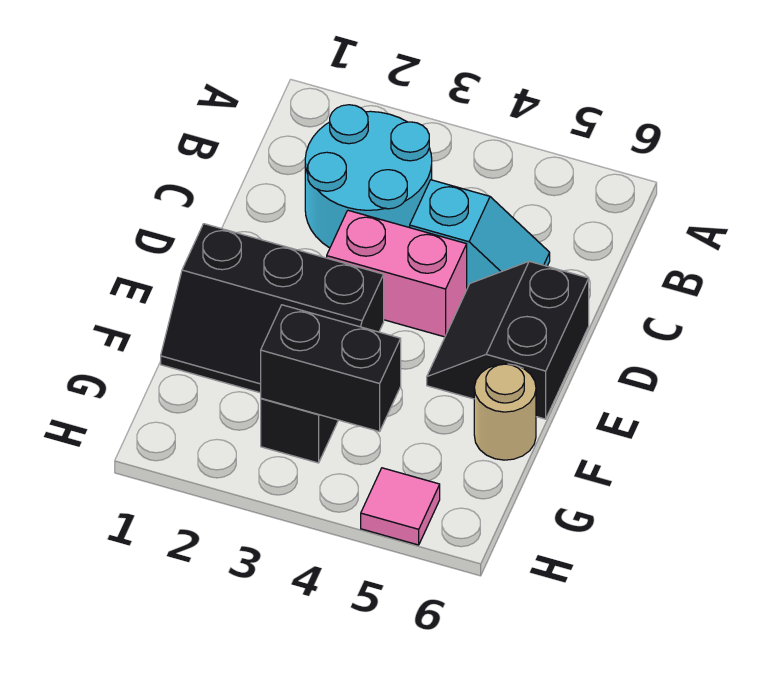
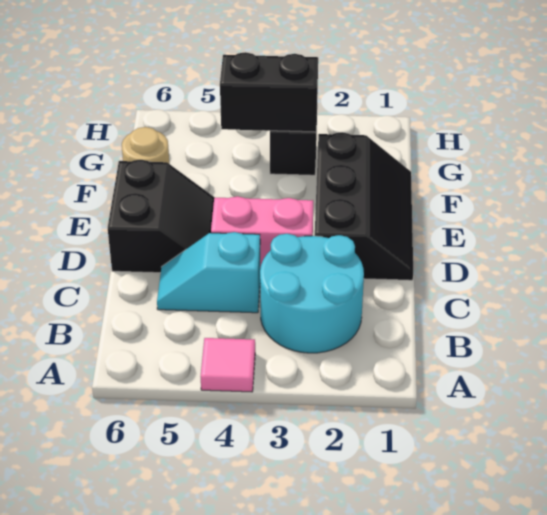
black slope E1:F3 level 1 top E -> black slope D1:F2 level 1 top 2
pink tile H5 level 1 -> pink tile A4 level 1

